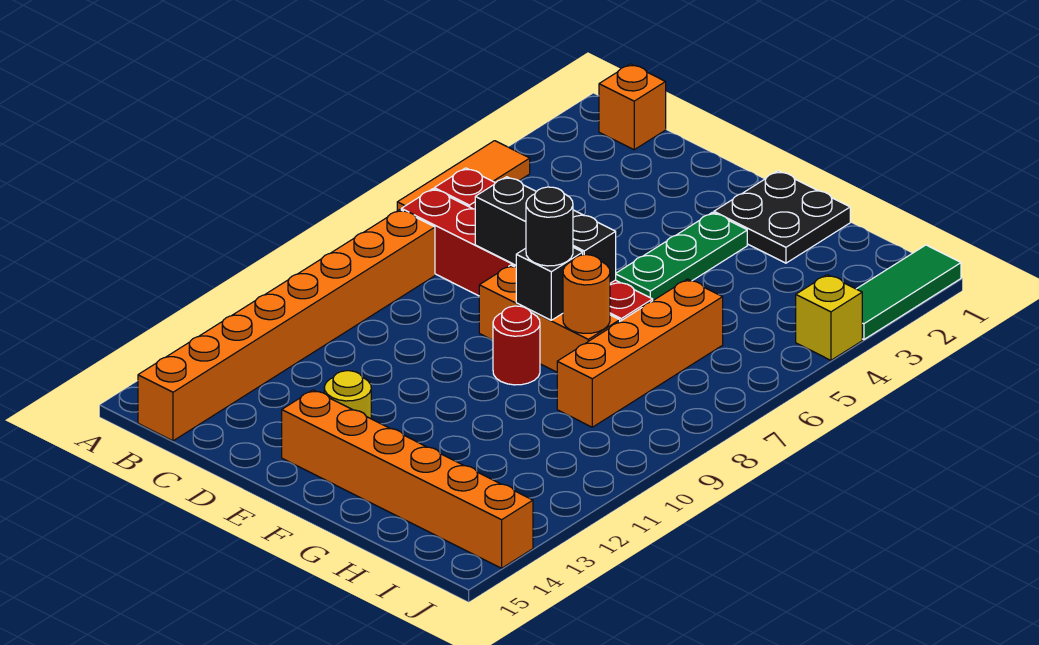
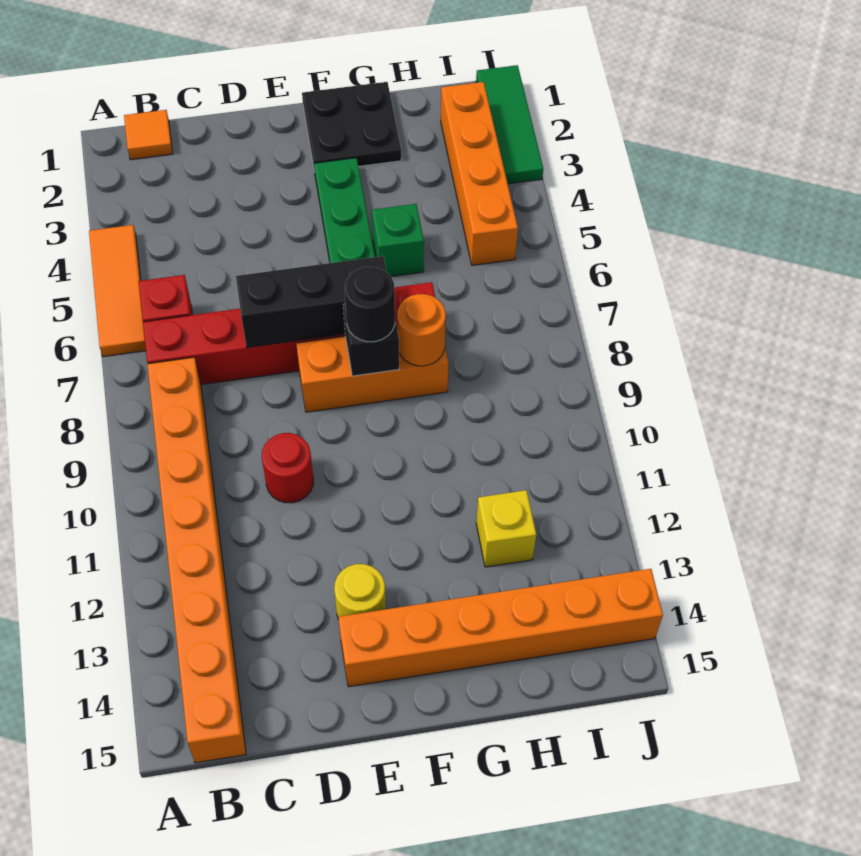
orange brick B1 level 1 -> orange tile B1 level 1
red round brick F9 level 1 -> red round brick D10 level 1
none -> green brick G5 level 1
orange brick H6:H9 level 1 -> orange brick I2:I5 level 1
yellow brick J4 level 1 -> yellow brick H12 level 1

